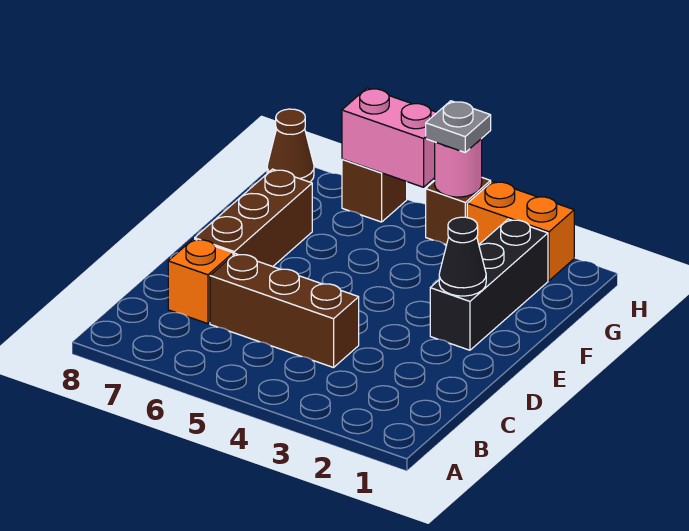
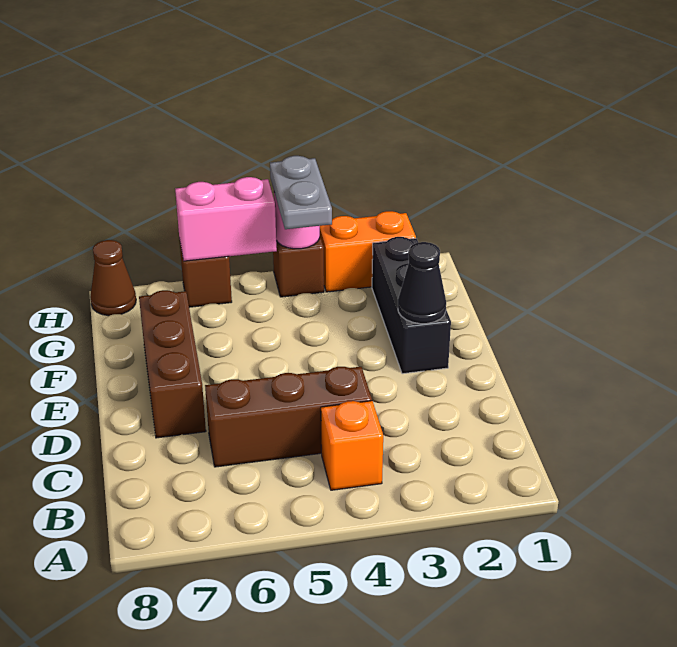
orange brick C7 level 1 -> orange brick B4 level 1
grey plate H4 level 3 -> grey plate G4:H4 level 3

